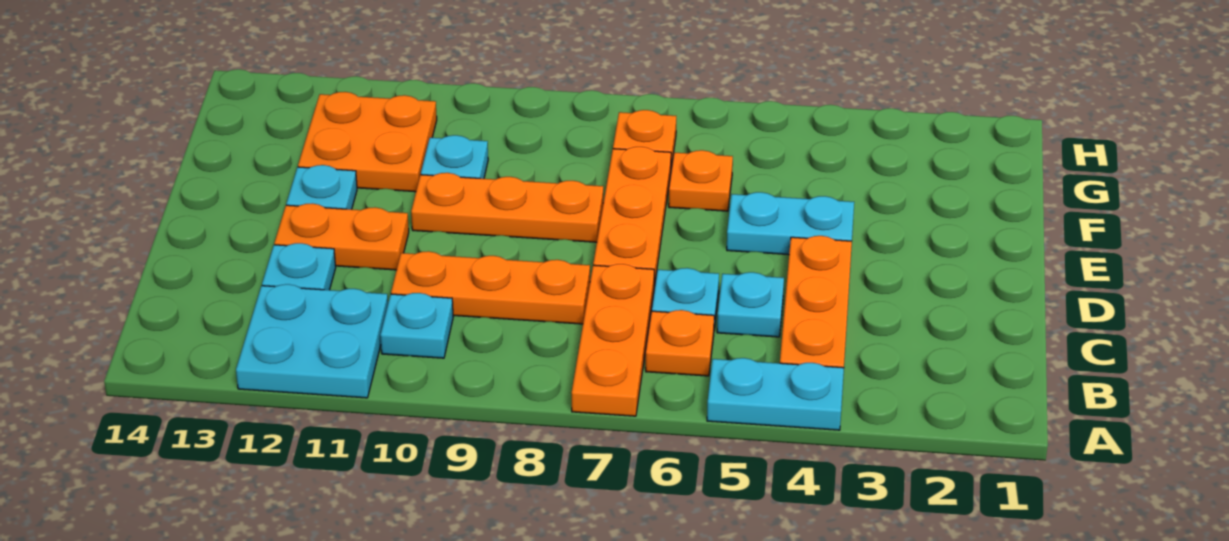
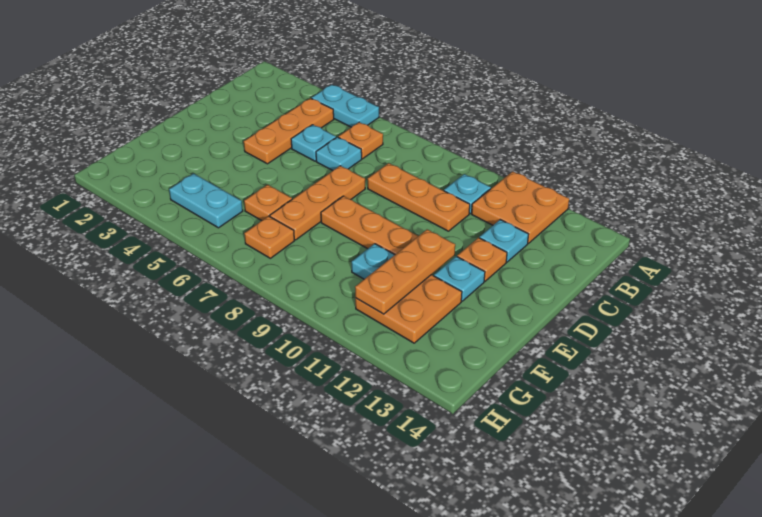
orange plate A7:C7 level 1 -> orange plate E11:G11 level 2
cyan plate A11:B12 level 1 -> orange plate A11:B12 level 1
orange plate D11:D12 level 1 -> orange plate D12 level 1
cyan plate E4:E5 level 1 -> cyan plate G4:G5 level 1

